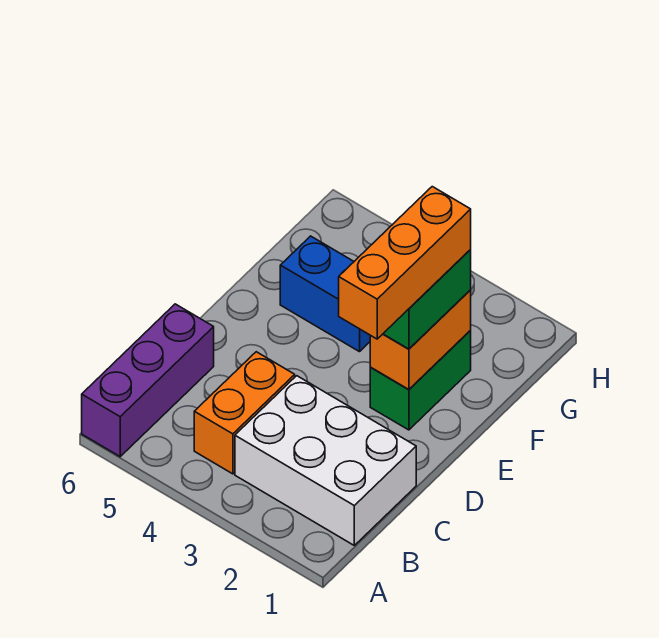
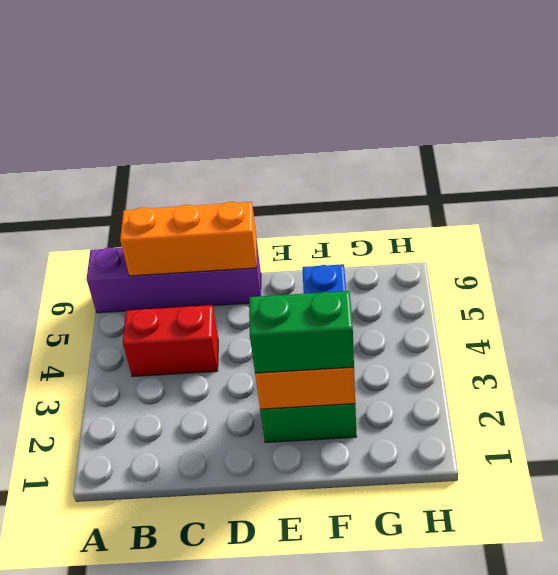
purple brick A6:C6 level 1 -> purple brick A6:D6 level 1
white brick B1:C3 level 1 -> none
orange brick B4:C4 level 1 -> red brick B4:C4 level 1
orange brick D2:F2 level 4 -> orange brick B6:D6 level 2

